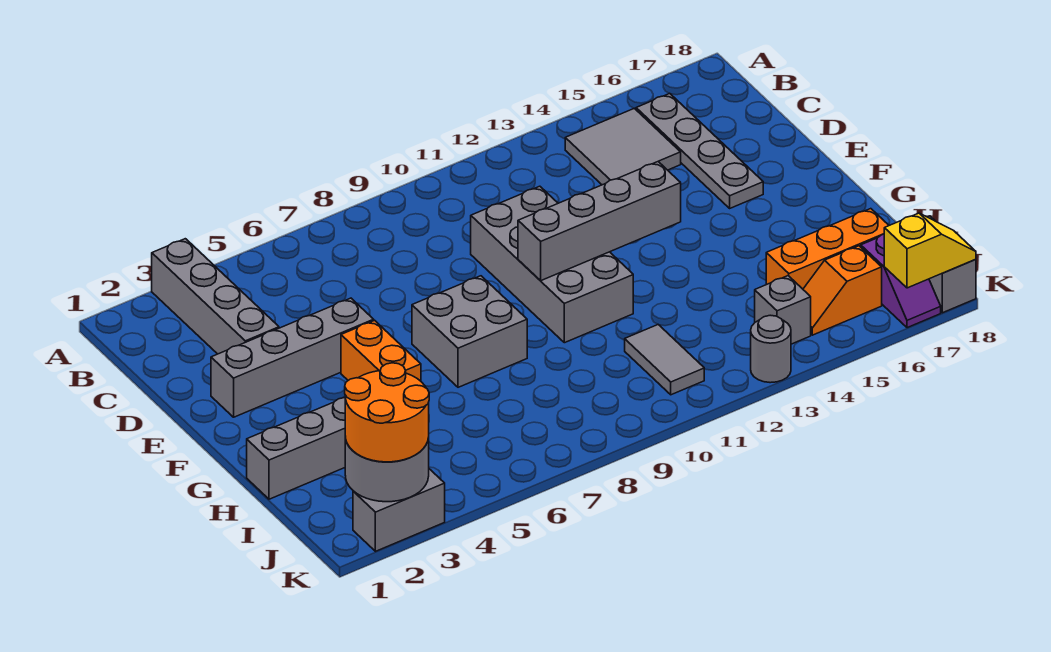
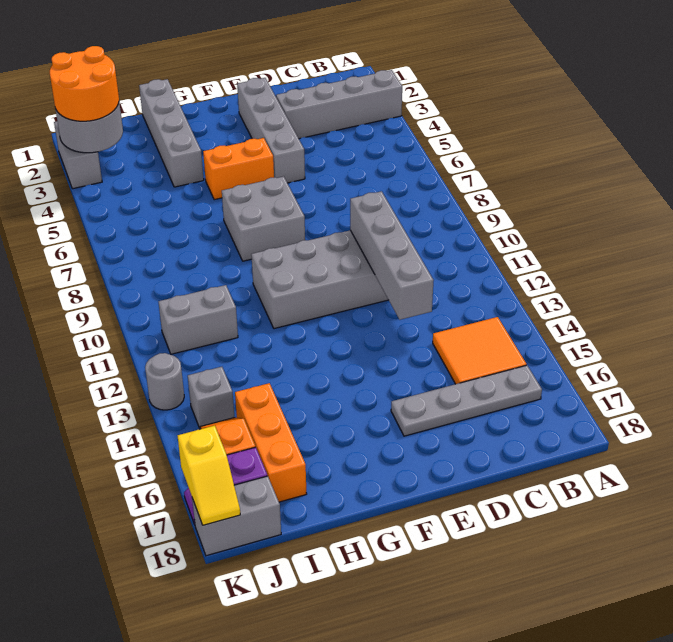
grey tile B14:C15 level 1 -> orange tile B14:C15 level 1
grey brick F10:F13 level 2 -> grey brick D10:D13 level 2
grey tile I11:J11 level 1 -> grey brick I11:J11 level 1

